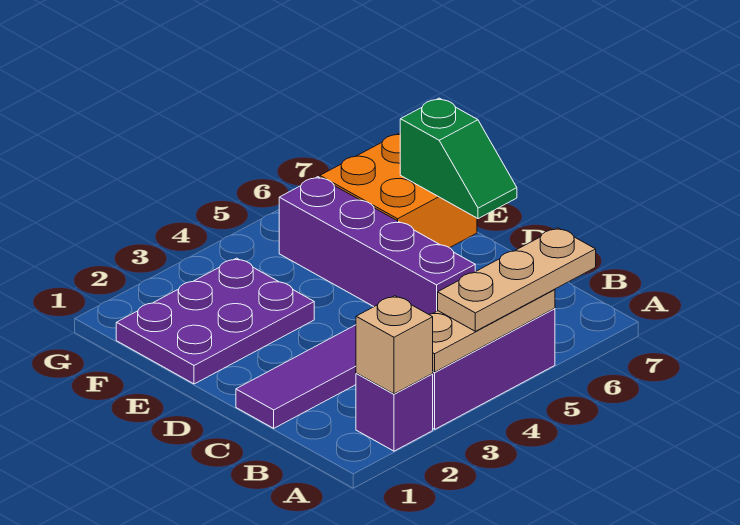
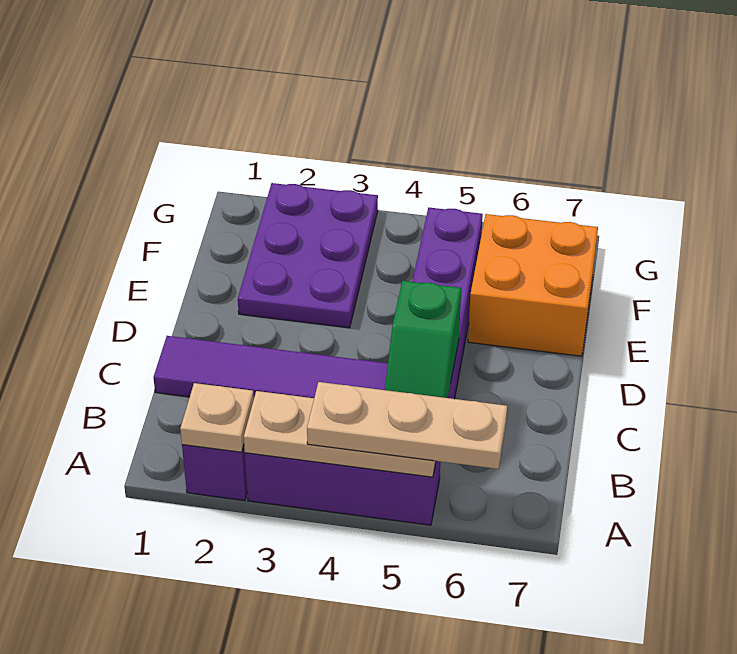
tan brick A2 level 2 -> tan plate A2 level 2
green slope D7:E7 level 2 top E -> green slope B5:C5 level 2 top C
purple plate E1:F3 level 1 -> purple plate E2:G3 level 1

